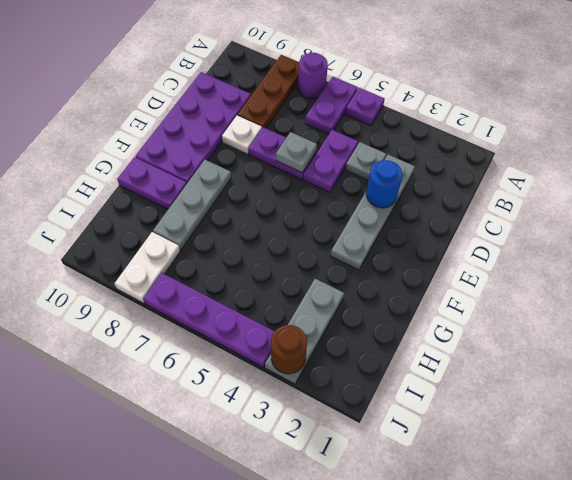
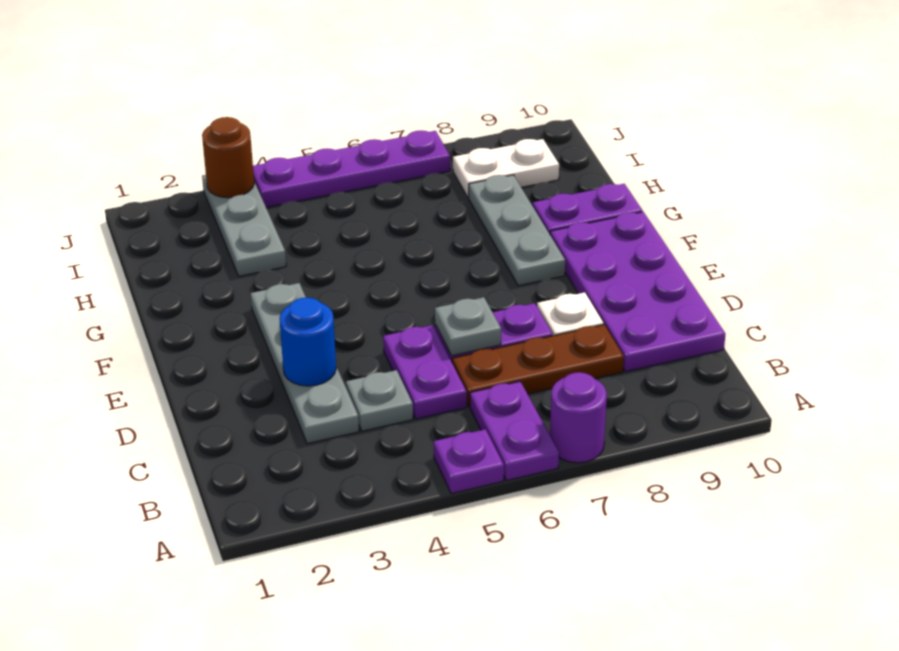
brown plate A8:C8 level 1 -> brown plate C6:C8 level 1
white plate I8:J8 level 1 -> white plate I8:I9 level 1

